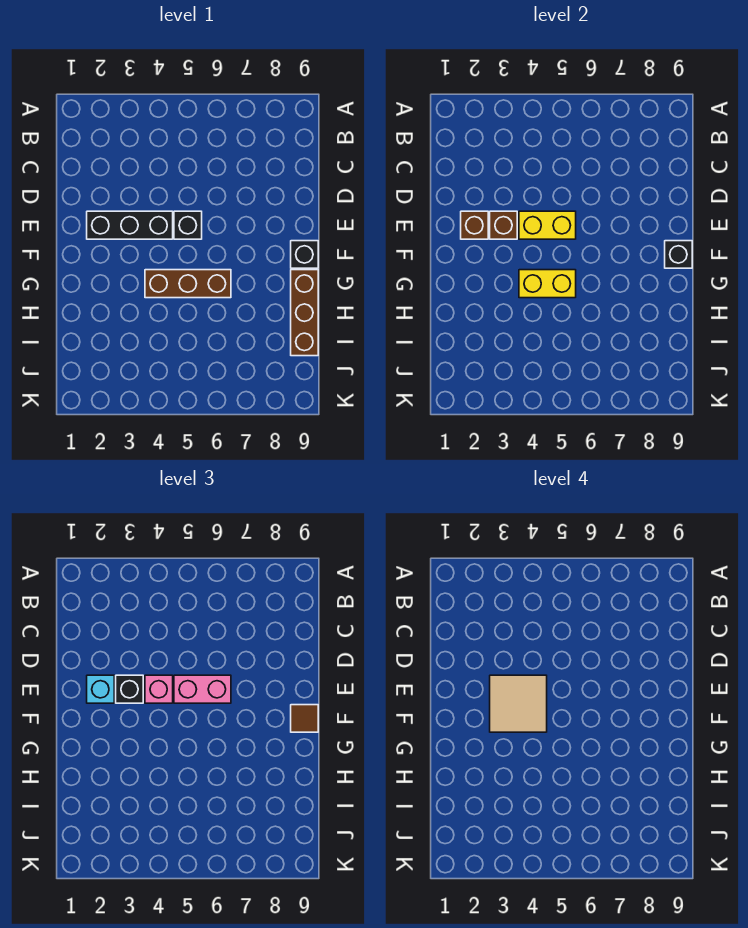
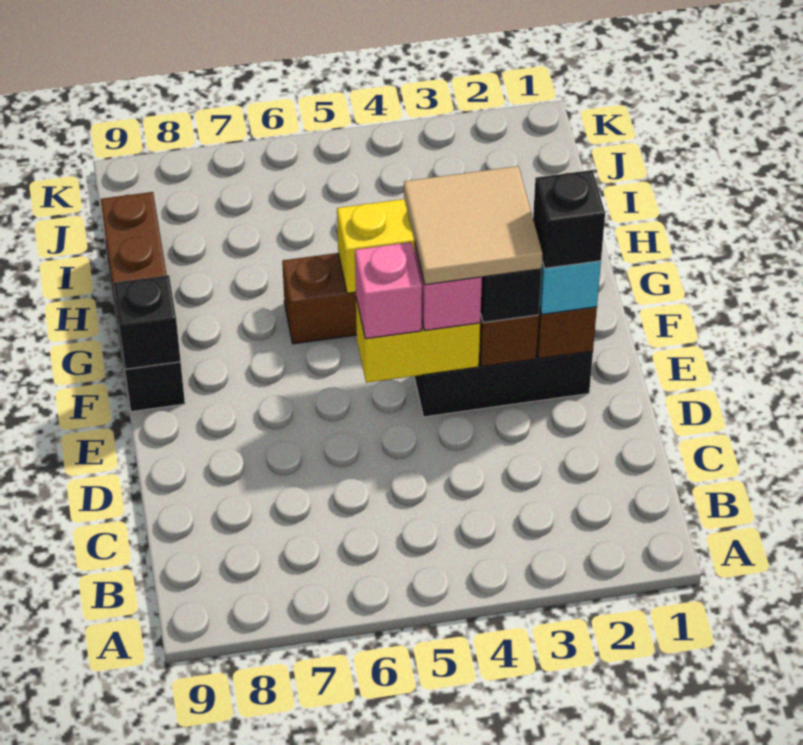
black brick E5 level 1 -> black brick E2 level 4
pink brick E5:E6 level 3 -> pink brick E5 level 3
brown tile F9 level 3 -> none

